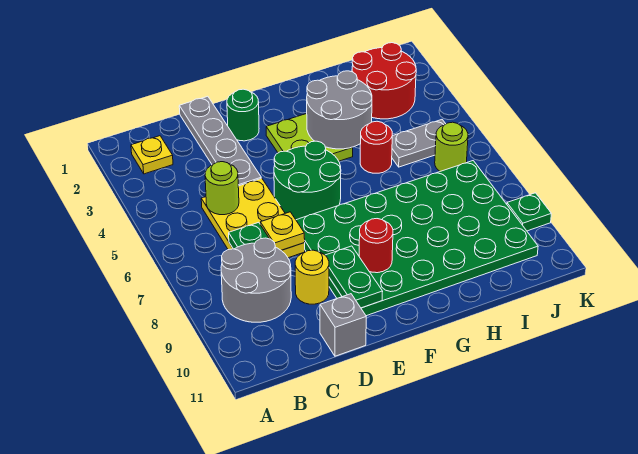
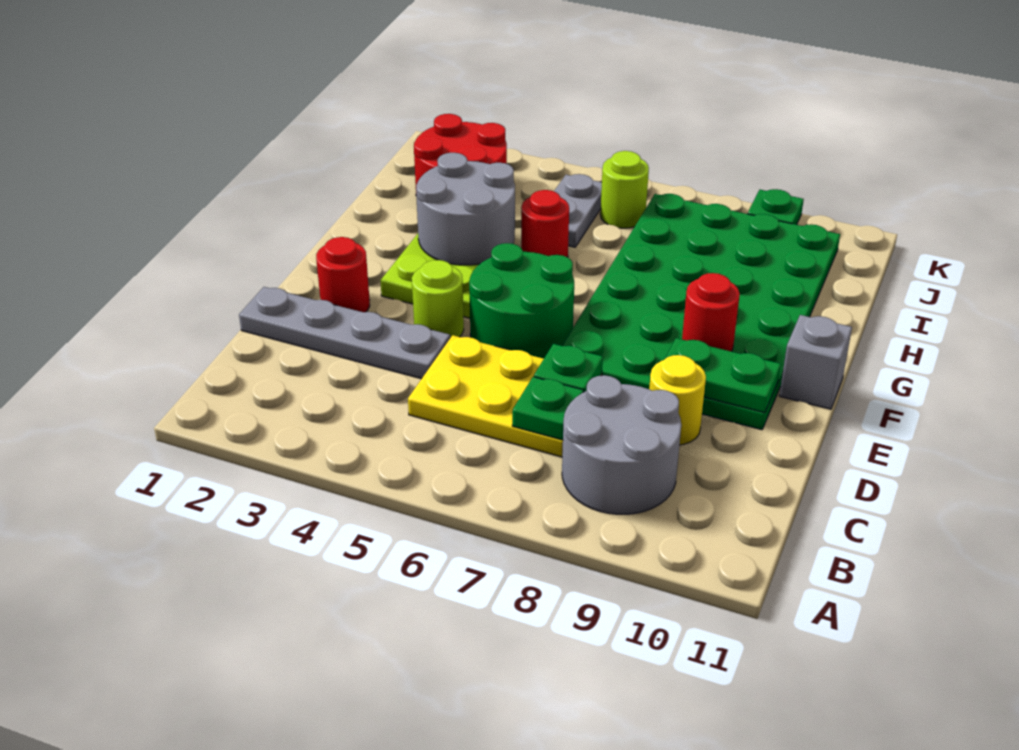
yellow plate B2 level 1 -> none
lime round brick C5 level 2 -> lime round brick E4 level 1
yellow plate D7 level 2 -> green plate D7 level 2
grey brick D11 level 1 -> grey brick F11 level 1
green round brick E2 level 1 -> red round brick E2 level 1

